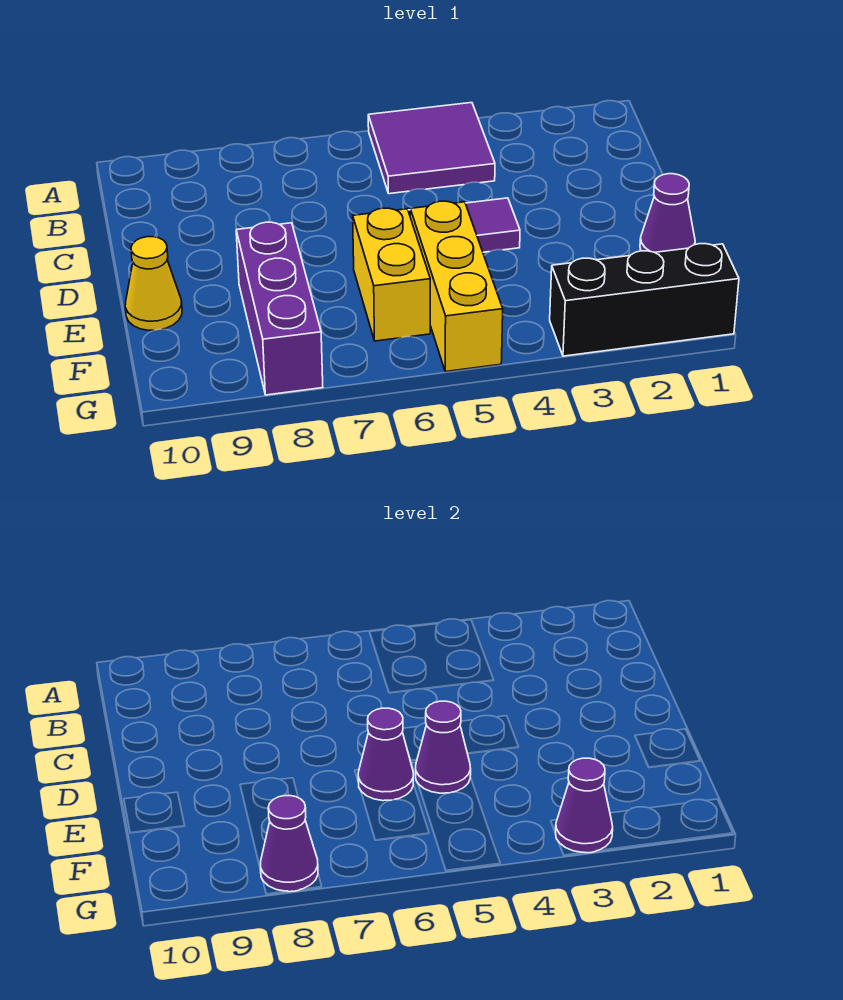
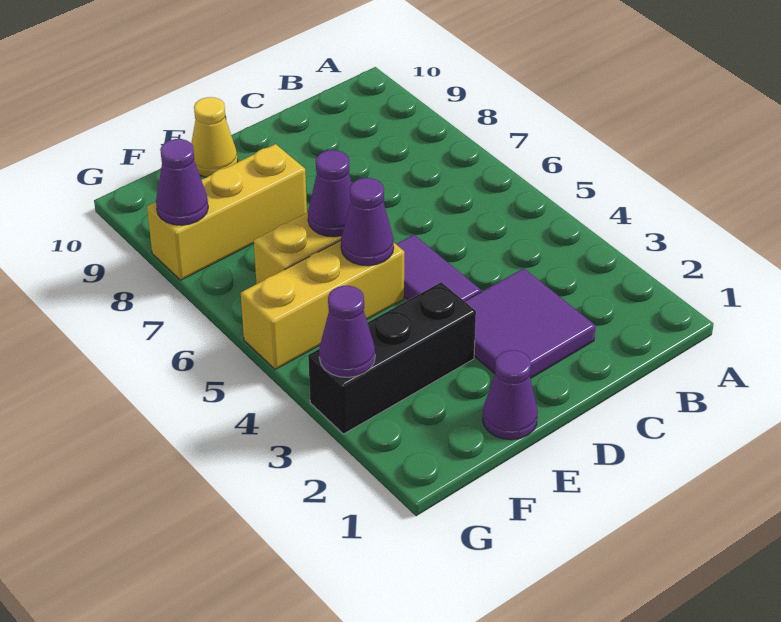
purple tile A4:B5 level 1 -> purple tile C2:D3 level 1
purple brick E8:G8 level 1 -> yellow brick E8:G8 level 1
black brick G1:G3 level 1 -> black brick E3:G3 level 1

